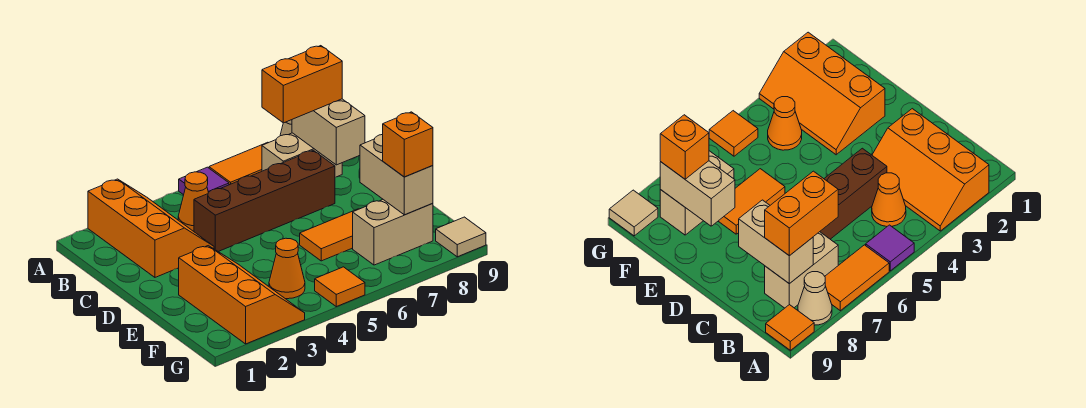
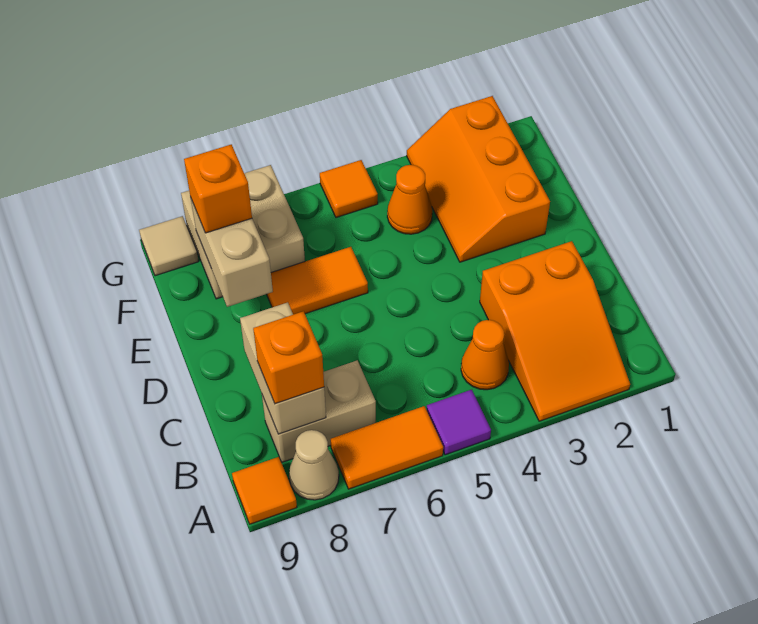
orange slope A2:C3 level 1 top 2 -> orange slope A2:C3 level 1 top C
orange brick B7:B8 level 3 -> orange brick B8 level 3
brown brick C4:C7 level 1 -> none
tan brick F7:F8 level 1 -> tan brick F7:G8 level 1

